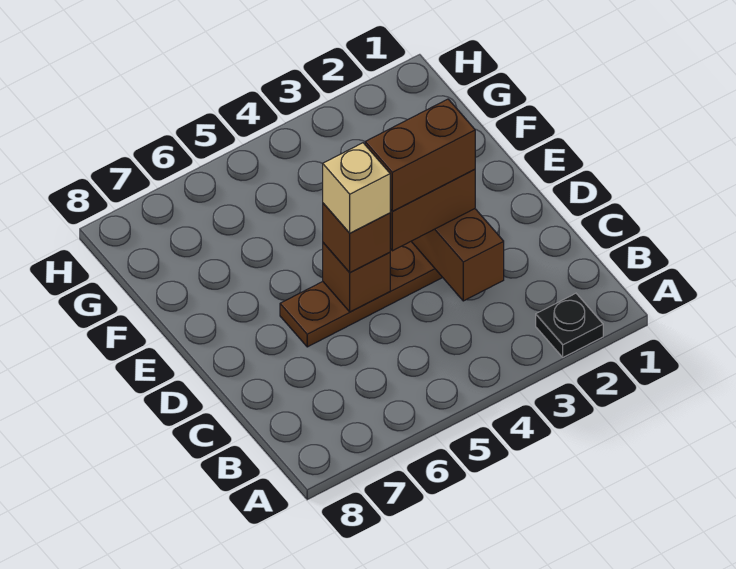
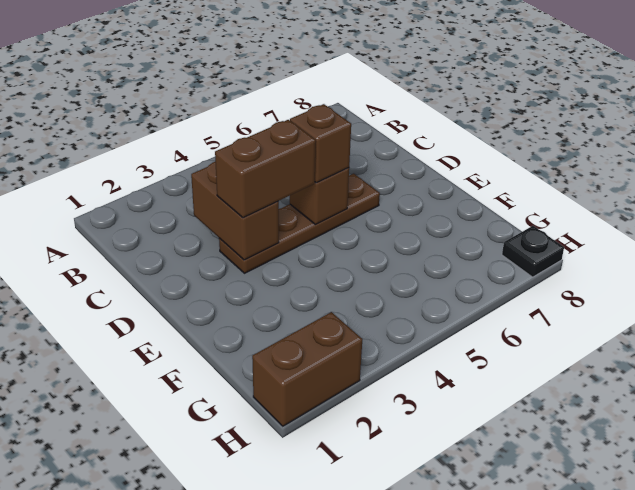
black plate A2 level 1 -> black plate H8 level 1
brown brick D3:D4 level 4 -> brown brick H1:H2 level 1
tan brick D5 level 4 -> none

